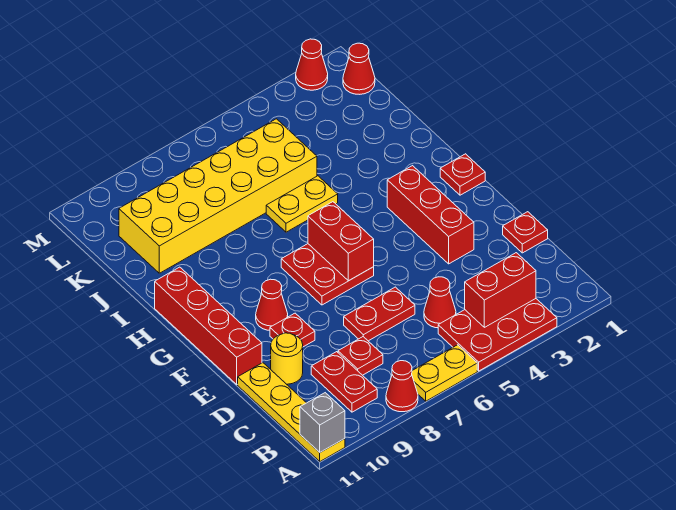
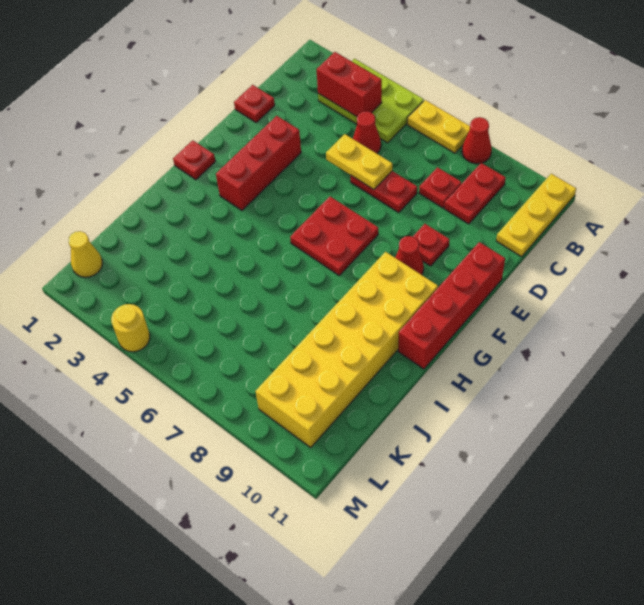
red plate A3:B5 level 1 -> lime plate A3:B5 level 1
yellow plate A11:D11 level 1 -> yellow plate A11:C11 level 1
grey brick A11 level 2 -> none
yellow round brick D10 level 1 -> yellow round brick M4 level 1
red brick F6:G6 level 2 -> none
yellow plate I5:I6 level 1 -> yellow plate D5:D6 level 2
yellow brick J5:K10 level 1 -> yellow brick G9:L10 level 1
red cone L1 level 1 -> yellow cone L1 level 1
red cone M2 level 1 -> none

